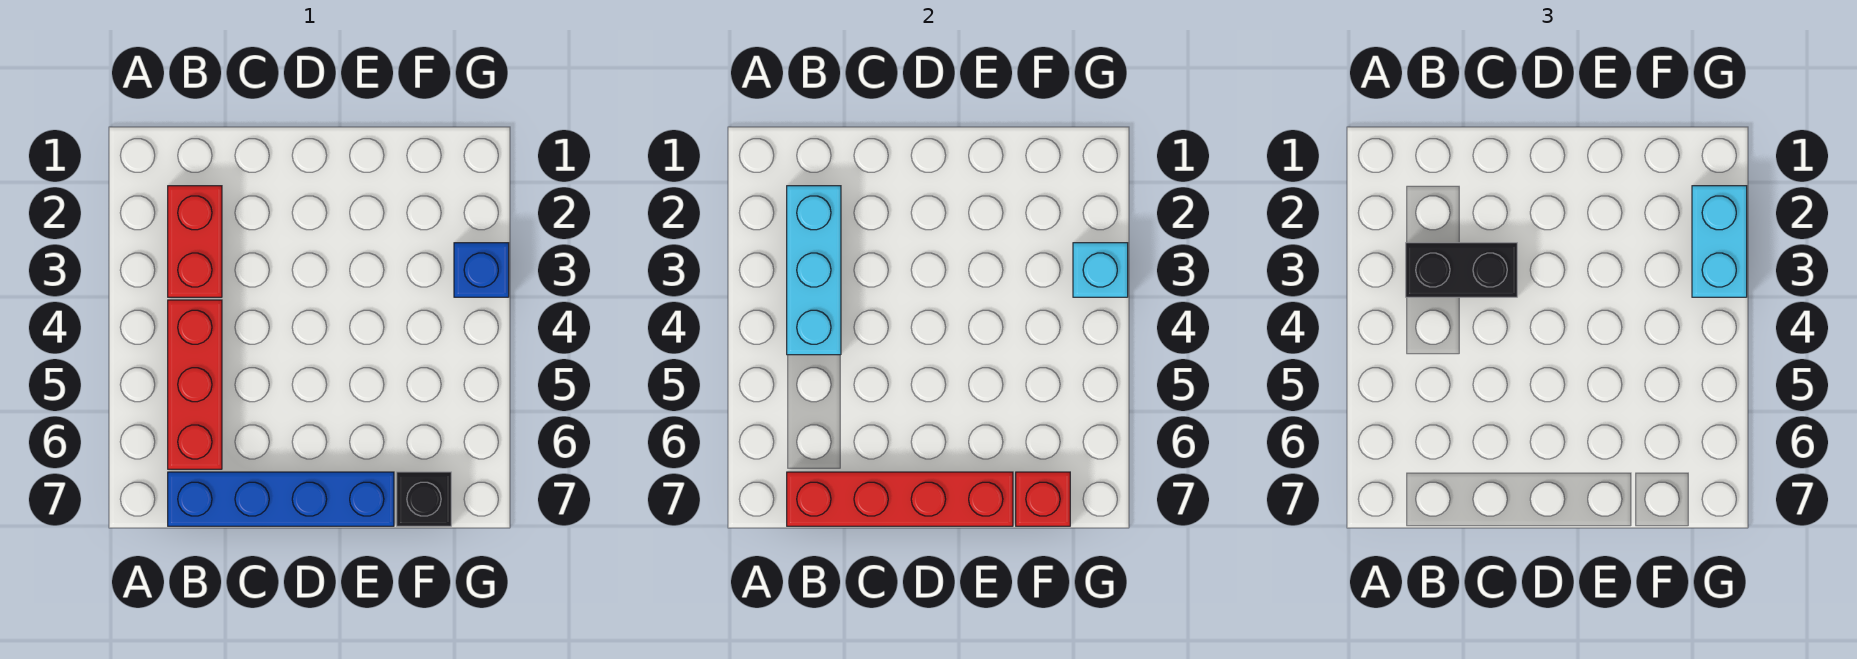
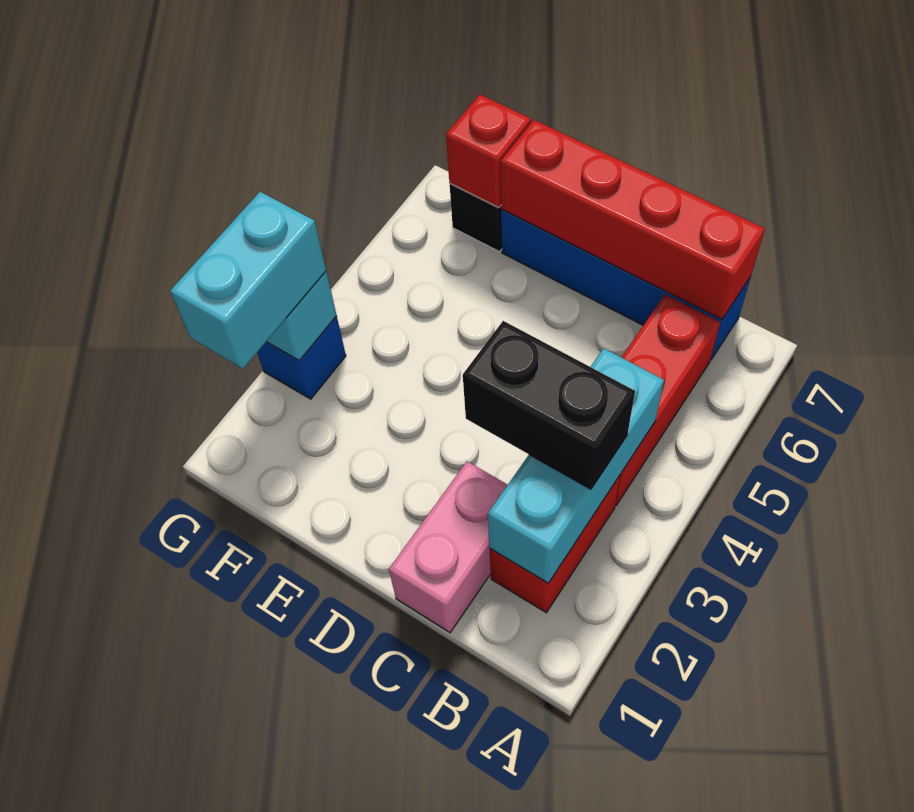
none -> pink brick C1:C2 level 1

